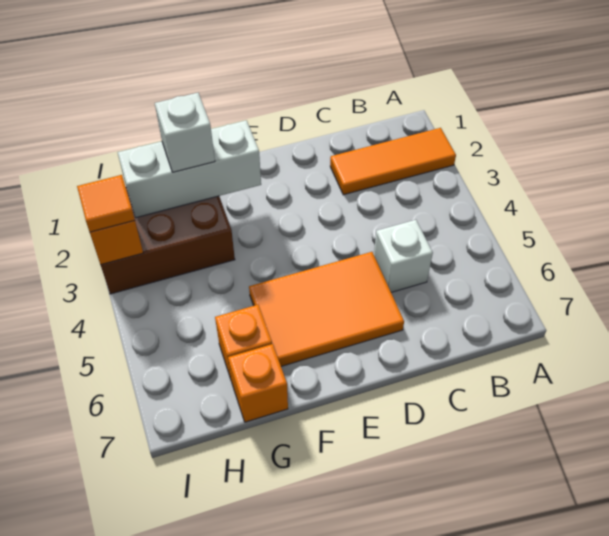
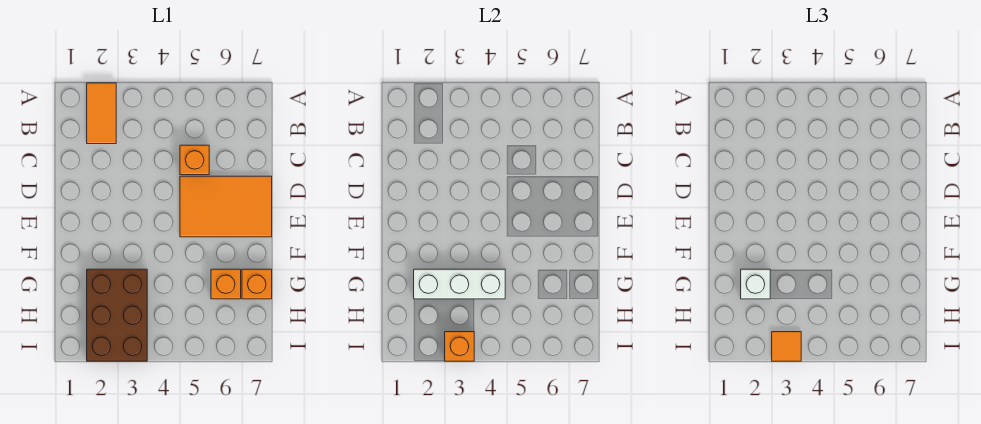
orange tile A2:C2 level 1 -> orange tile A2:B2 level 1
white brick C5 level 1 -> orange brick C5 level 1
orange tile D5:F6 level 1 -> orange tile D5:E7 level 1
white brick F2:H2 level 2 -> white brick G2:G4 level 2

